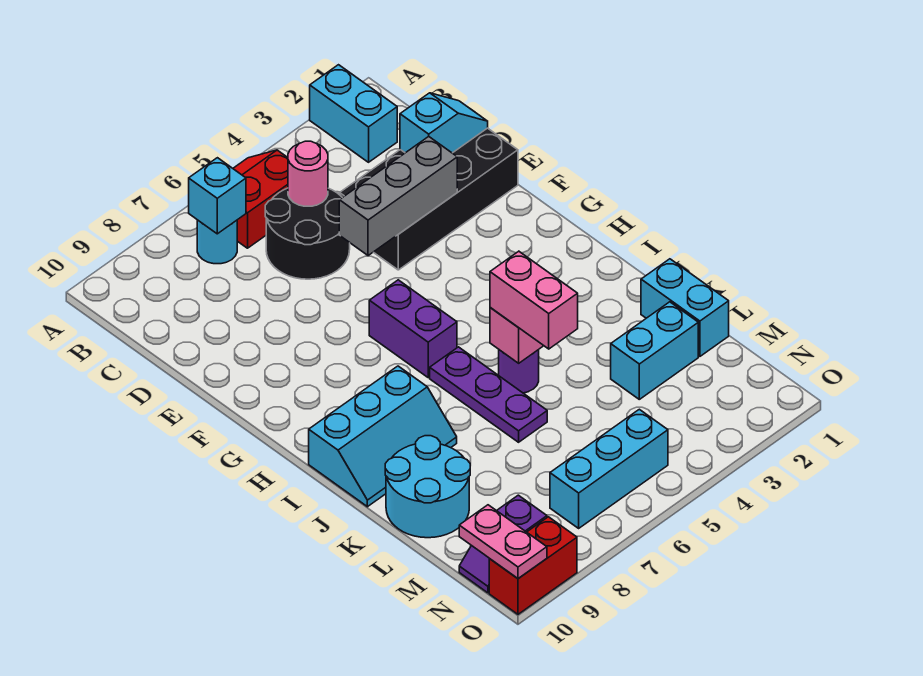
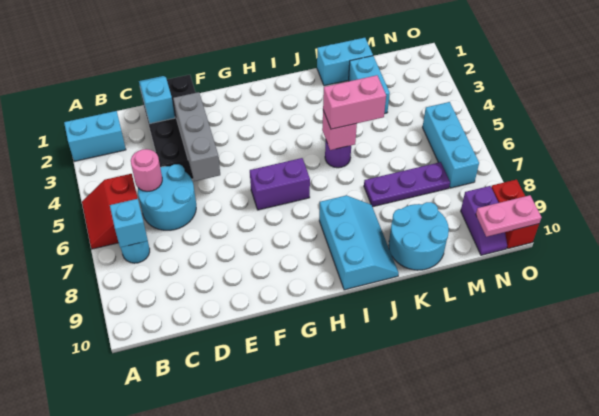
black round brick C5:D6 level 1 -> cyan round brick C5:D6 level 1
purple plate I6:K6 level 1 -> purple plate K7:M7 level 1

